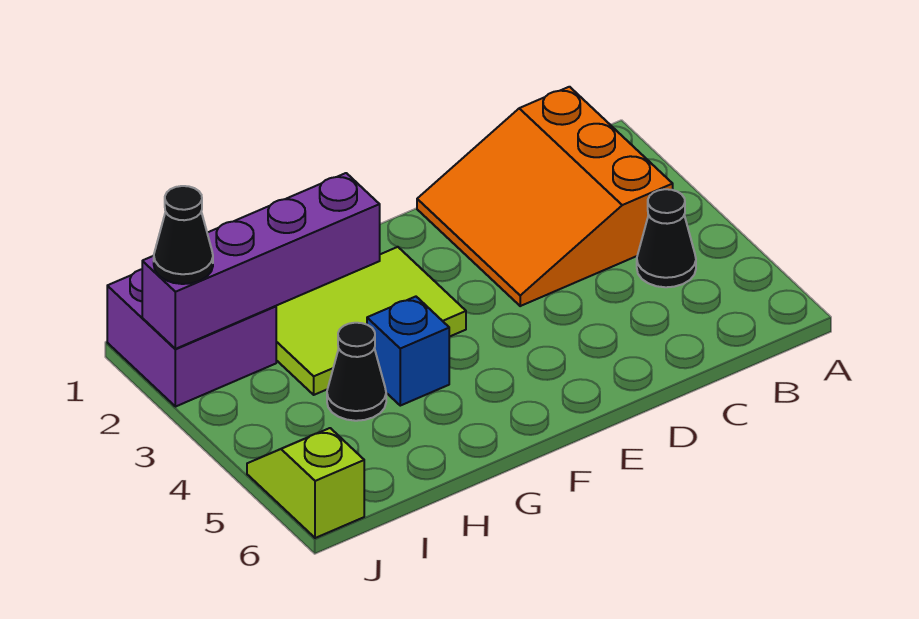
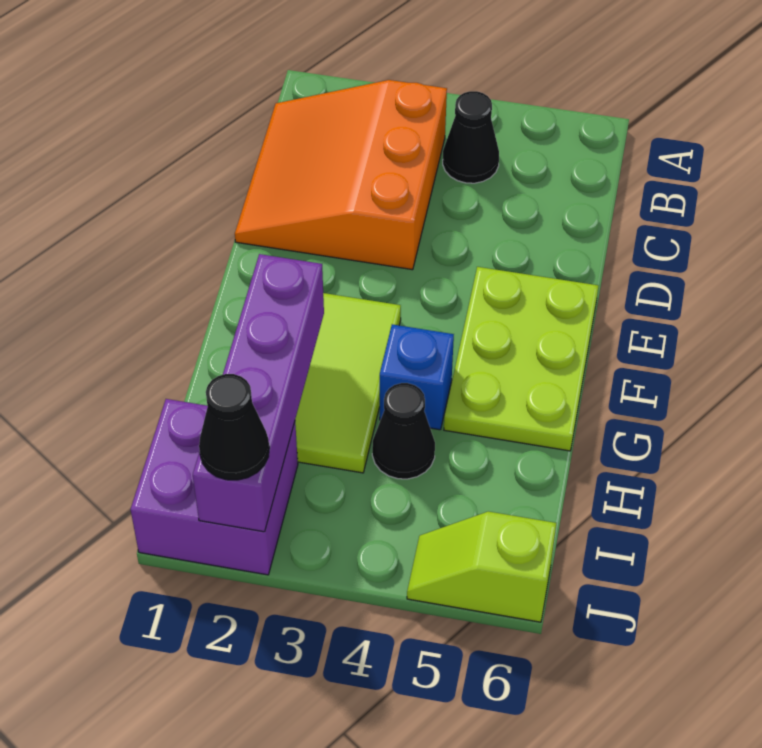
orange slope B1:D3 level 1 top B -> orange slope B1:D3 level 1 top 3
none -> lime plate E5:G6 level 1

